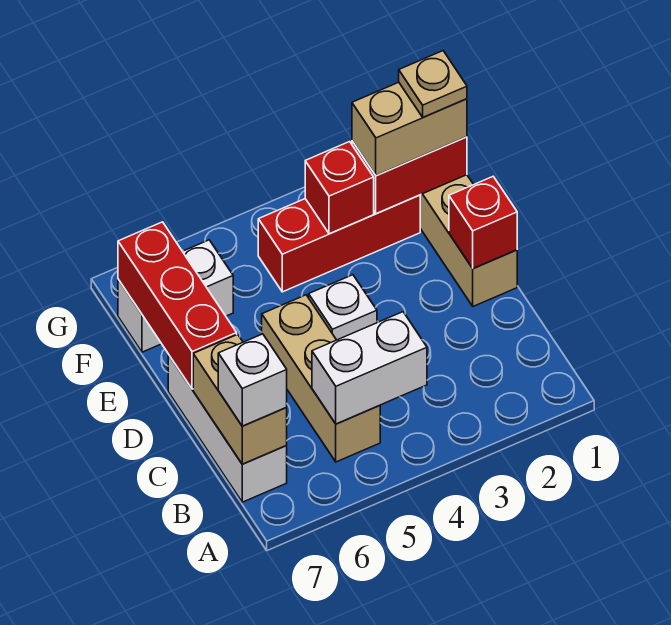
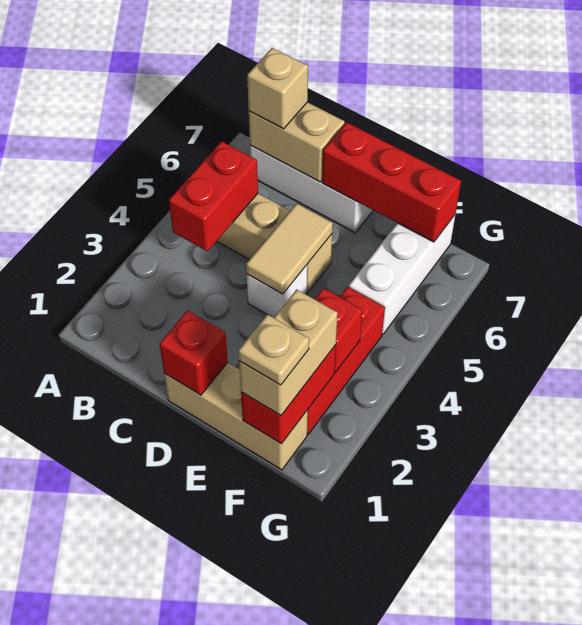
white brick B4:B5 level 2 -> red brick B4:B5 level 2
white brick B7 level 3 -> tan brick B7 level 3
none -> tan tile D4:D5 level 2
white brick F6:F7 level 1 -> white brick F5:F7 level 1

